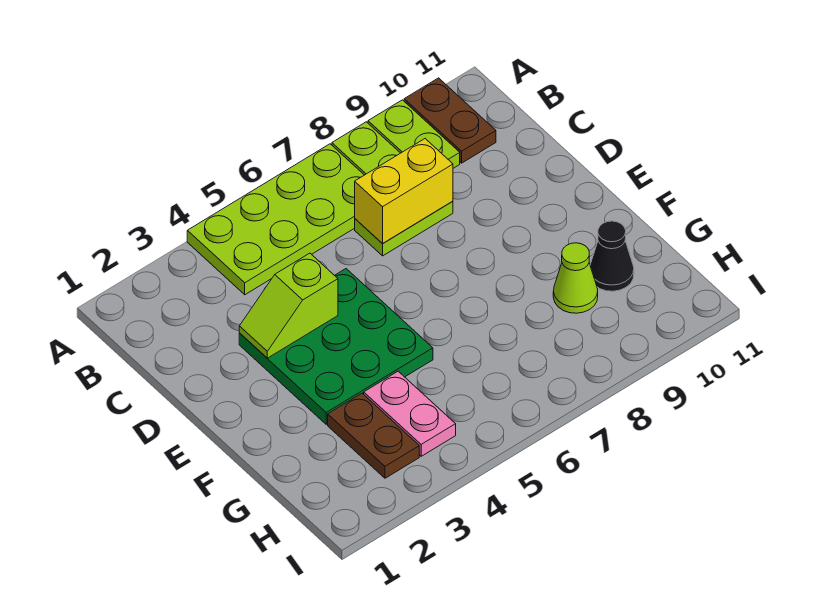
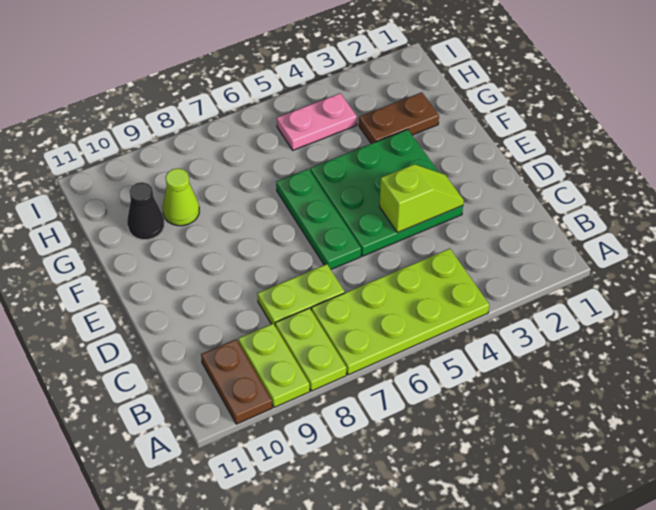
yellow brick C7:C8 level 2 -> none
none -> green plate D6:F6 level 1
brown plate G3:H3 level 1 -> brown plate G2:G3 level 1
pink plate G4:H4 level 1 -> pink plate H4:H5 level 1

